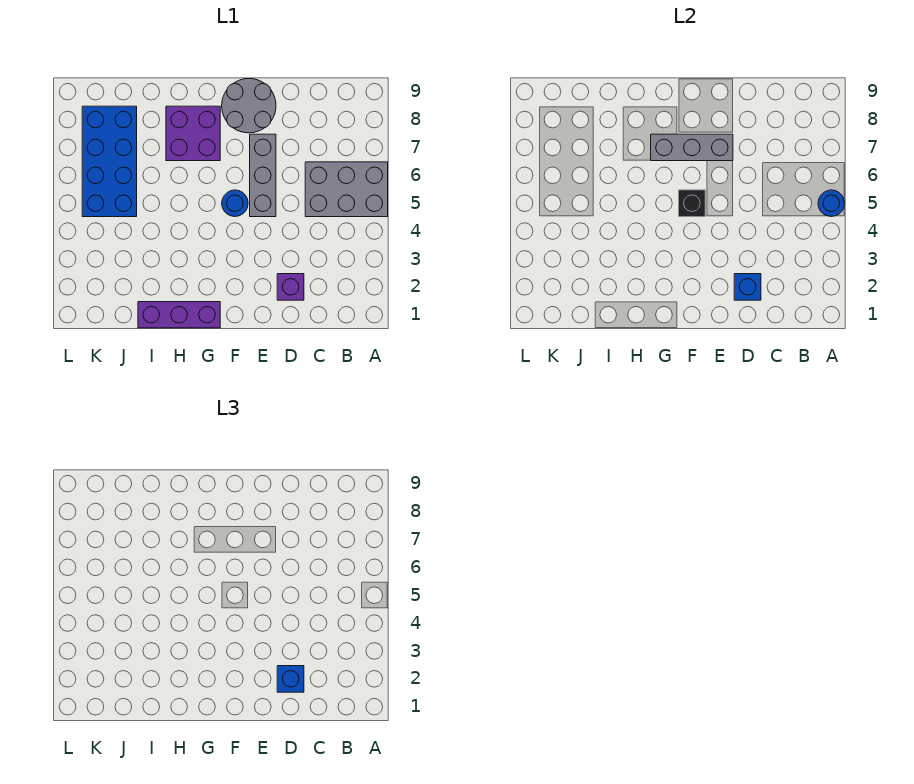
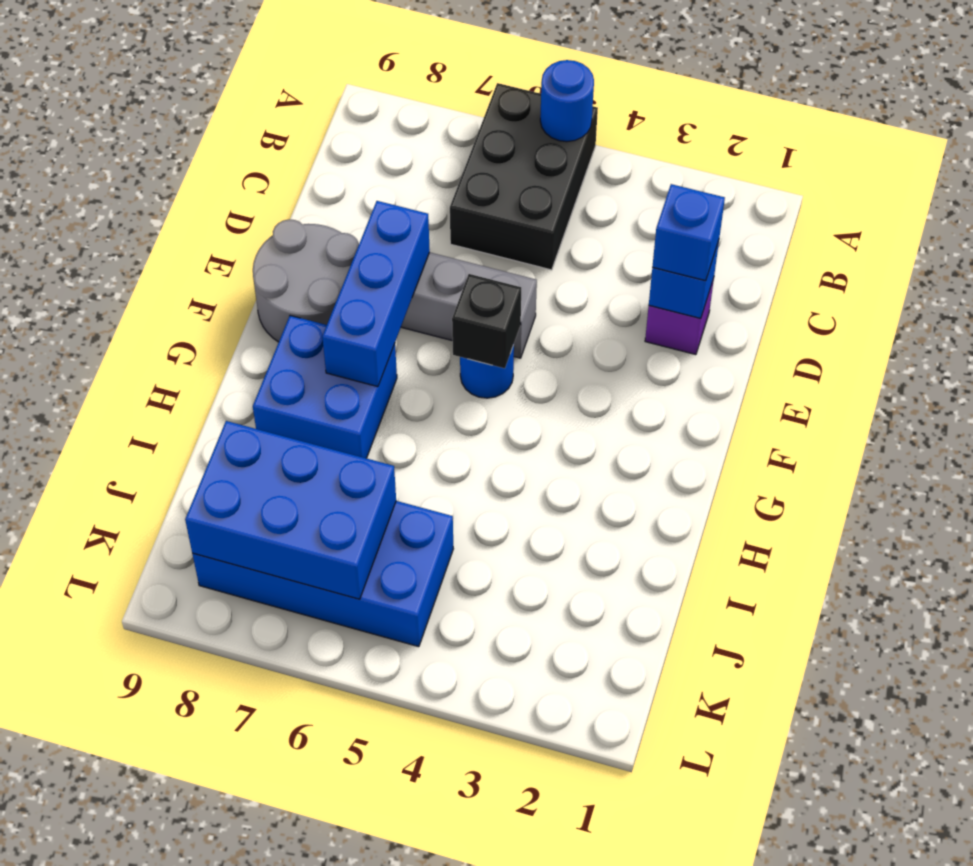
grey brick A5:C6 level 1 -> black brick A5:C6 level 1
grey brick E7:G7 level 2 -> blue brick E7:G7 level 2
purple brick G1:I1 level 1 -> none
purple brick G7:H8 level 1 -> blue brick G7:H8 level 1
none -> blue brick J6:K8 level 2

